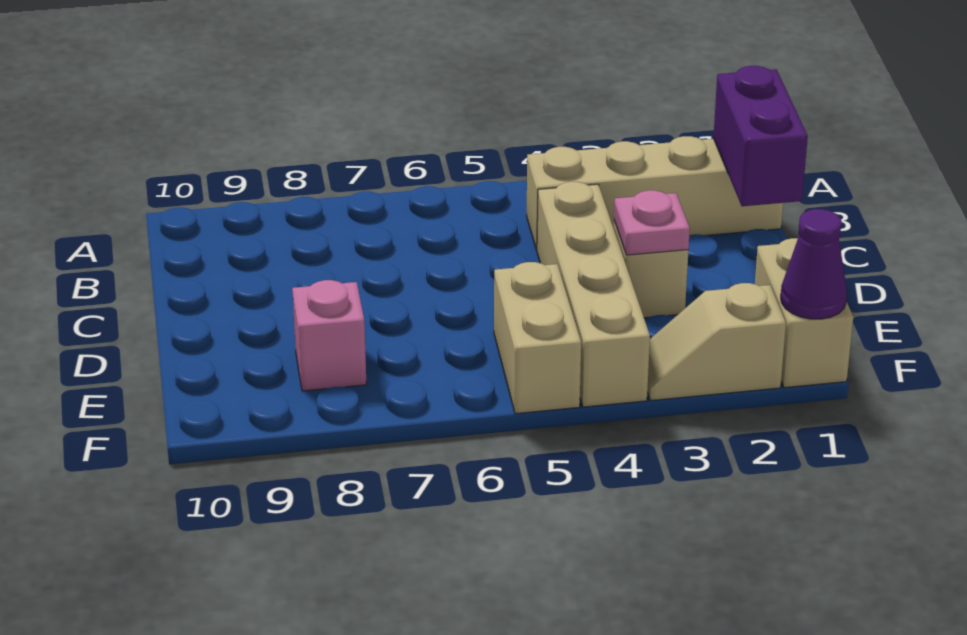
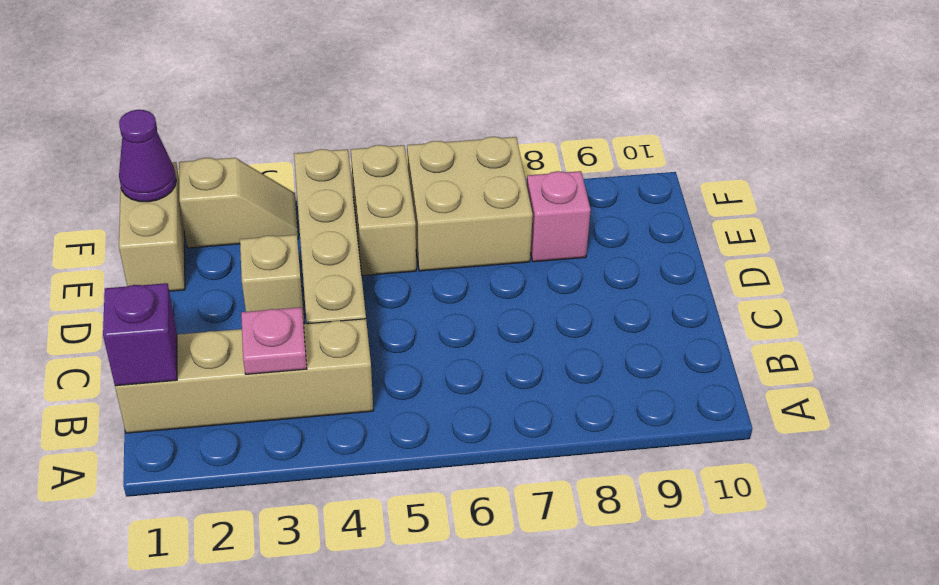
purple brick B1:C1 level 2 -> purple brick B1 level 2
pink plate D3 level 2 -> pink plate B3 level 2
none -> tan brick E6:F7 level 1

